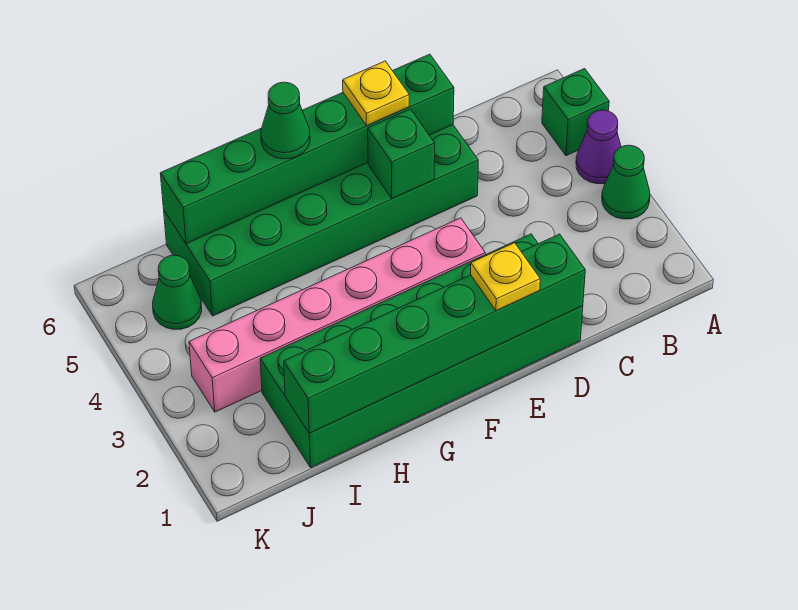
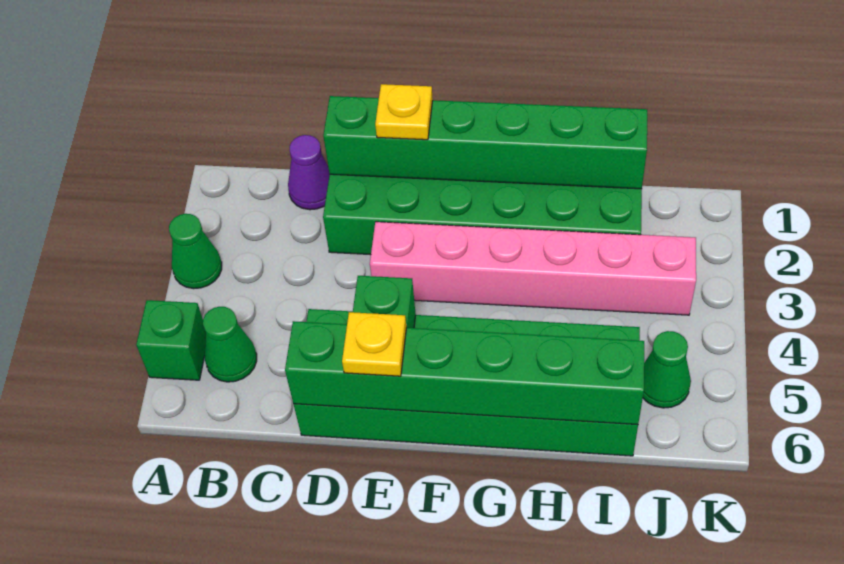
purple cone A4 level 1 -> purple cone C1 level 1
green cone G6 level 3 -> green cone B5 level 1

